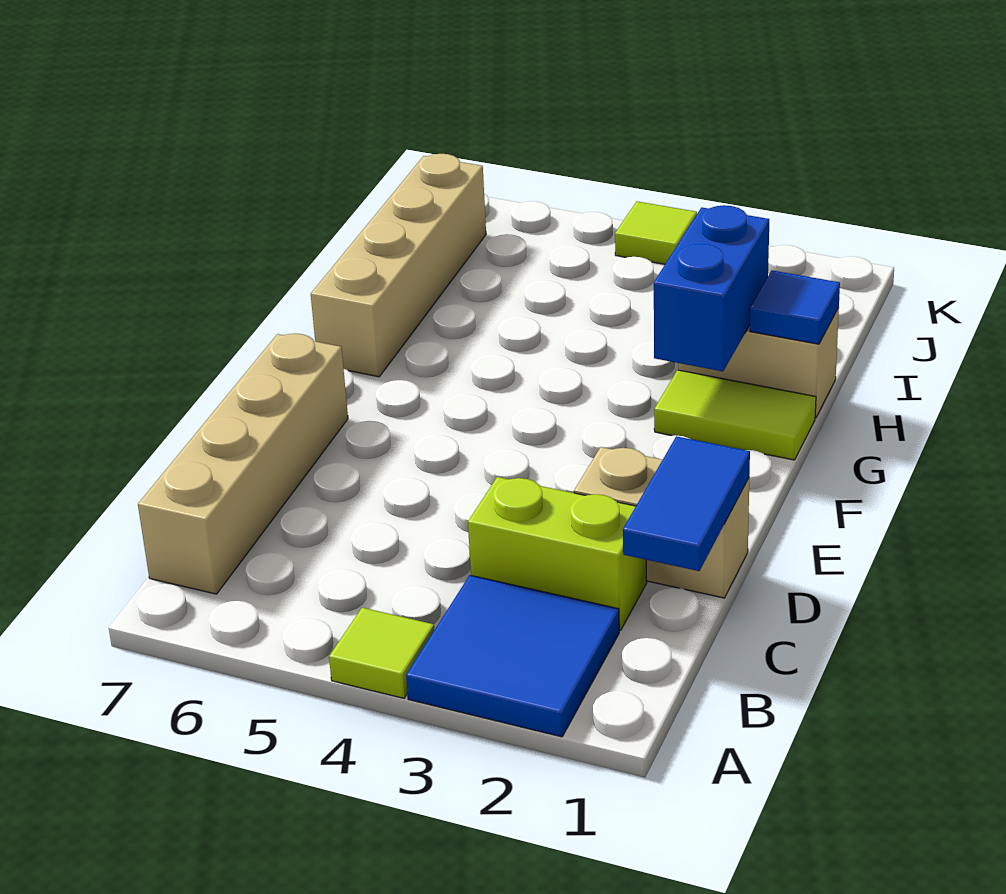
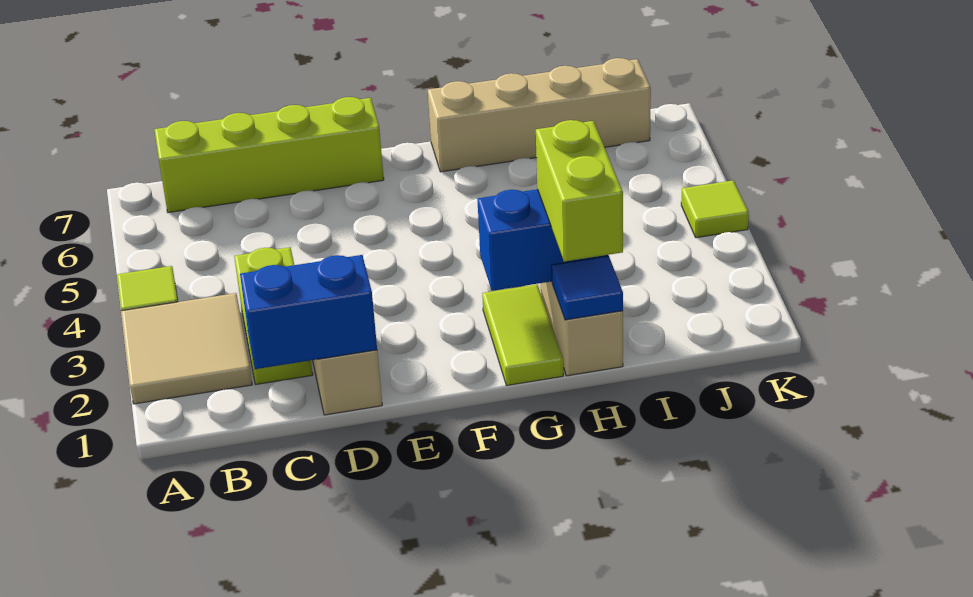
blue tile A2:B3 level 1 -> tan tile A2:B3 level 1
tan brick B7:E7 level 1 -> lime brick B7:E7 level 1
blue tile C1:D1 level 2 -> blue brick C1:D1 level 2
none -> lime brick H1:H2 level 3

